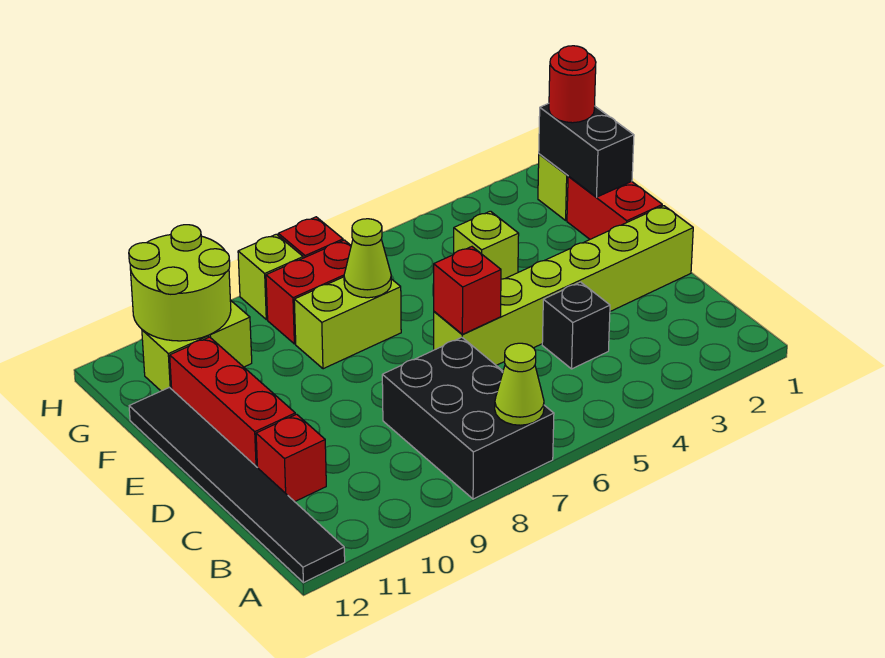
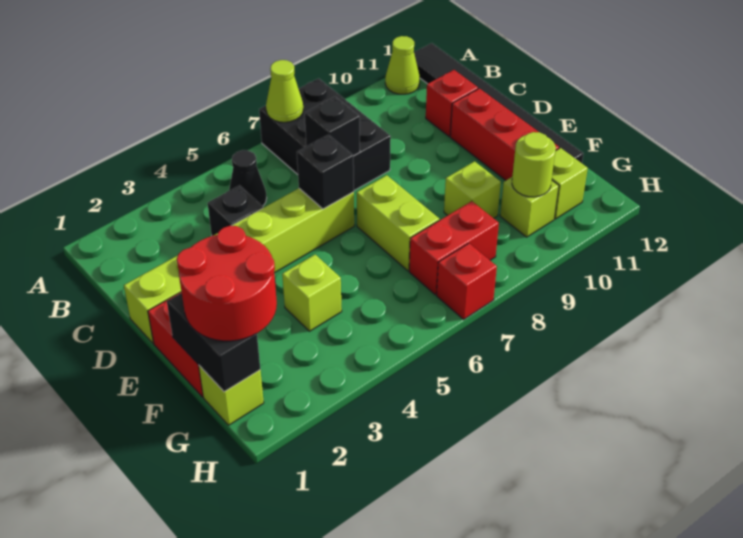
none -> black cone B5 level 1
none -> black brick C7 level 2
red brick D6 level 2 -> black brick D6 level 2
lime brick F7:F8 level 1 -> lime brick E7:F7 level 1
lime cone F7 level 2 -> lime cone A11 level 1
red round brick G1 level 3 -> red round brick F1:G2 level 3
lime round brick G10:H11 level 2 -> lime round brick G10 level 2
lime brick H8 level 1 -> lime brick F9 level 1

